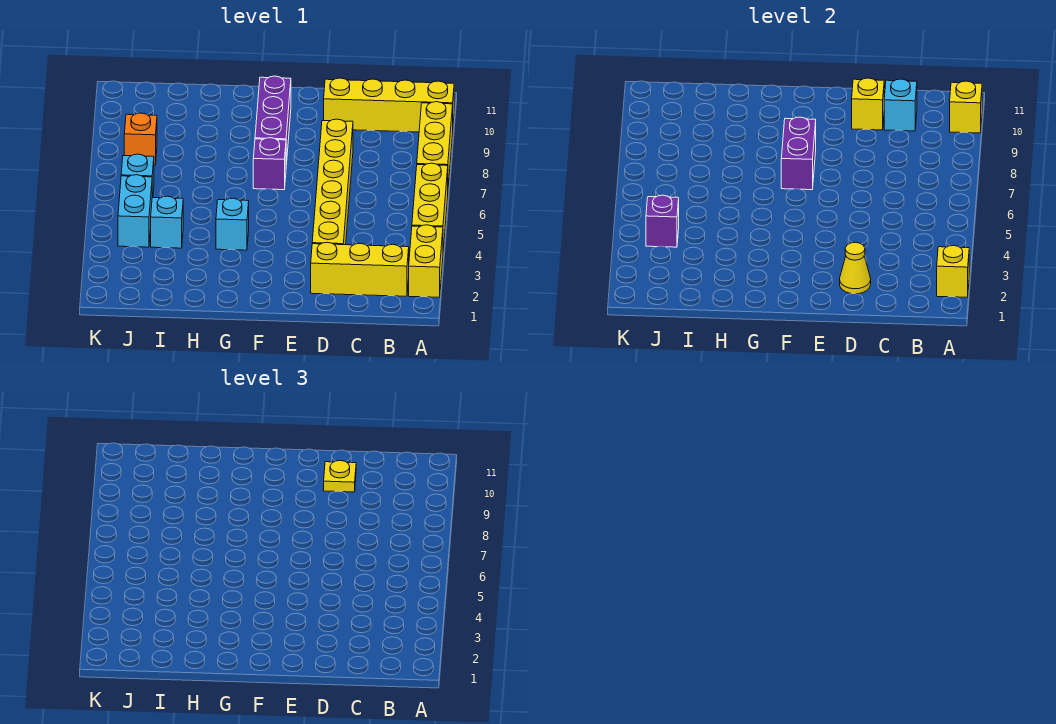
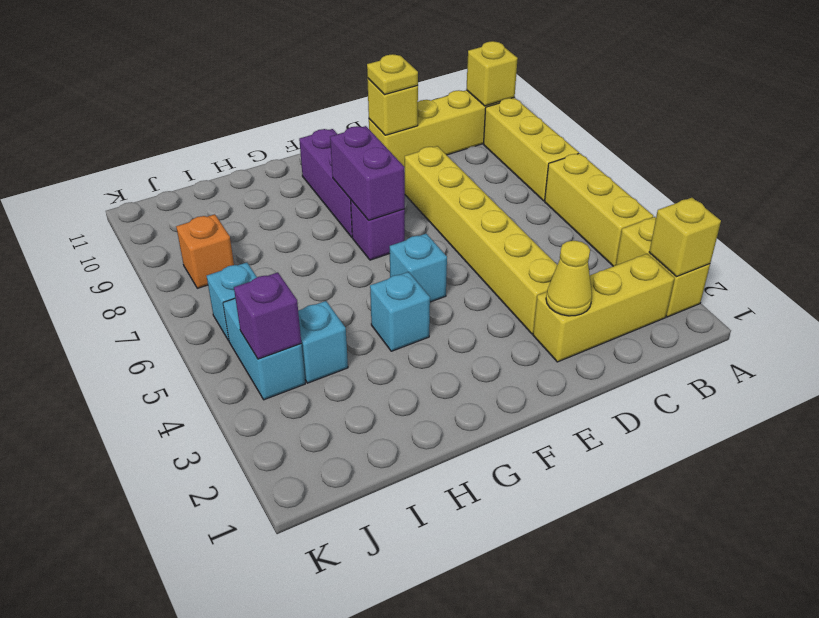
cyan brick C10 level 2 -> cyan brick F5 level 1

